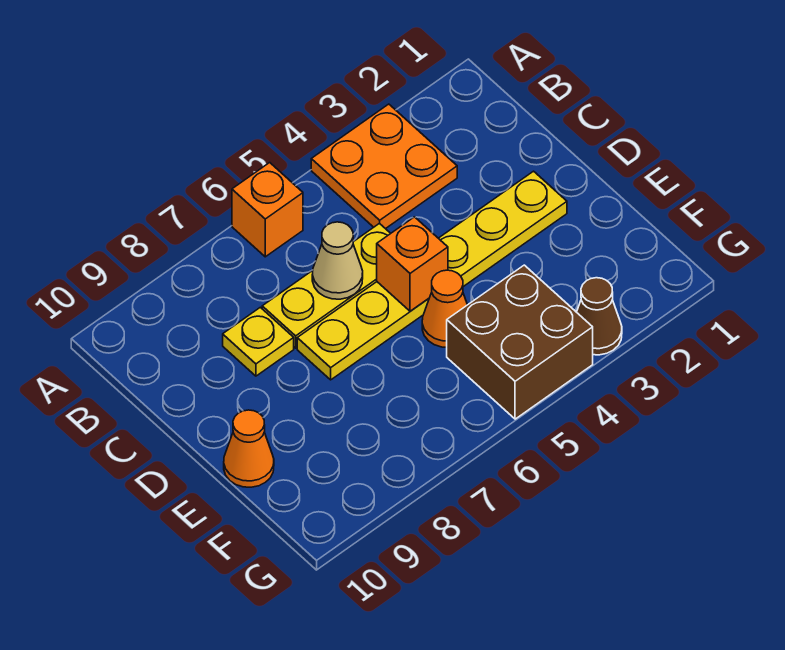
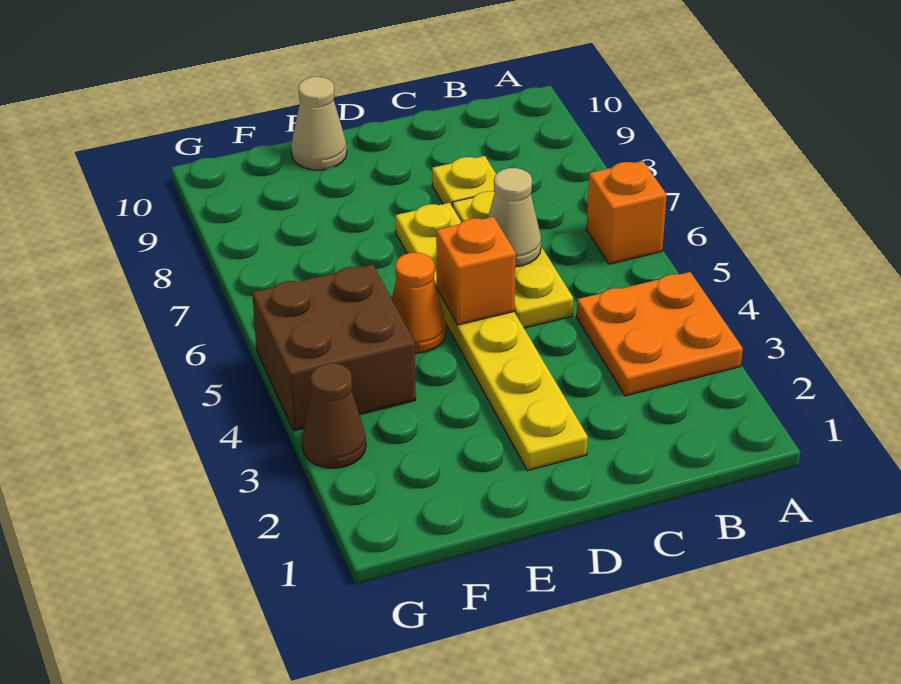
orange cone E10 level 1 -> tan cone E10 level 1

